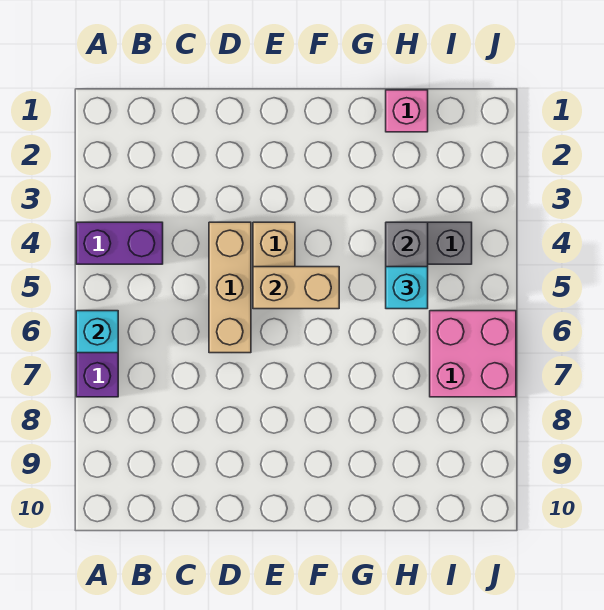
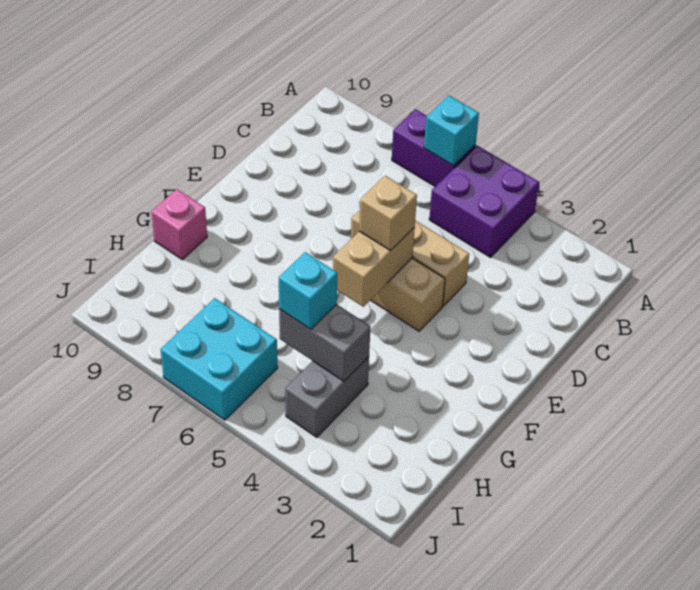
purple brick A4:B4 level 1 -> purple brick A4:B5 level 1
none -> tan brick E5 level 3
pink brick H1 level 1 -> pink brick G10 level 1
pink brick I6:J7 level 1 -> cyan brick I6:J7 level 1

